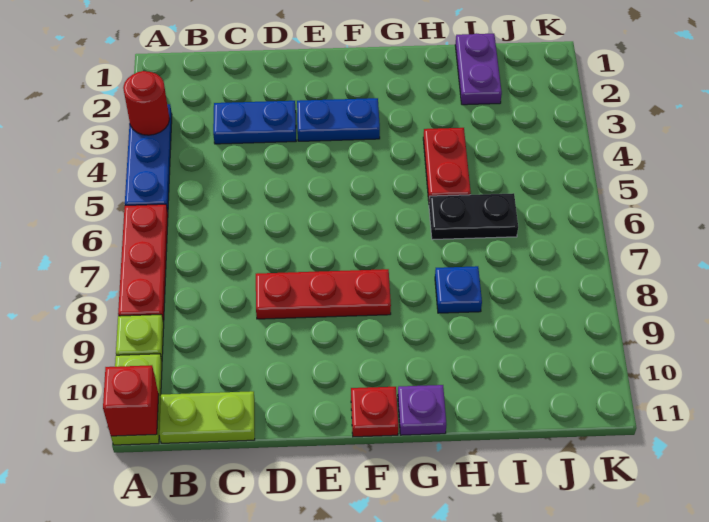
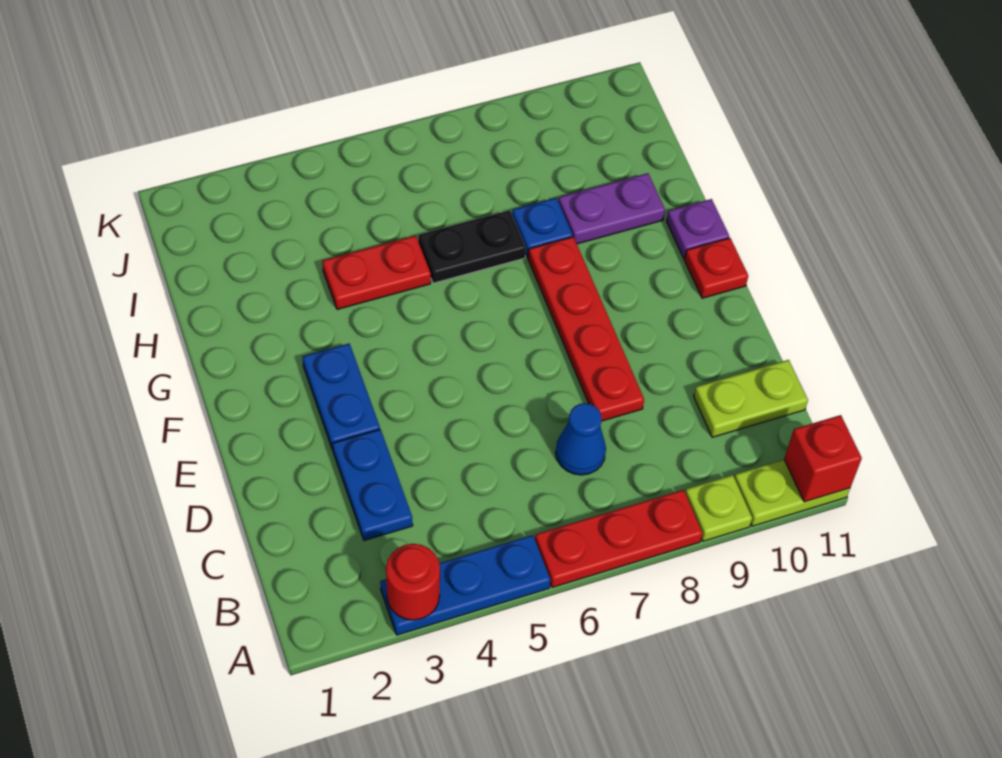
lime plate B11:C11 level 1 -> lime plate C10:C11 level 1
none -> blue cone C7 level 1
red plate D8:F8 level 1 -> red plate D8:G8 level 1
black plate H6:I6 level 1 -> black plate H6:H7 level 1
purple plate I1:I2 level 1 -> purple plate H9:H10 level 1

